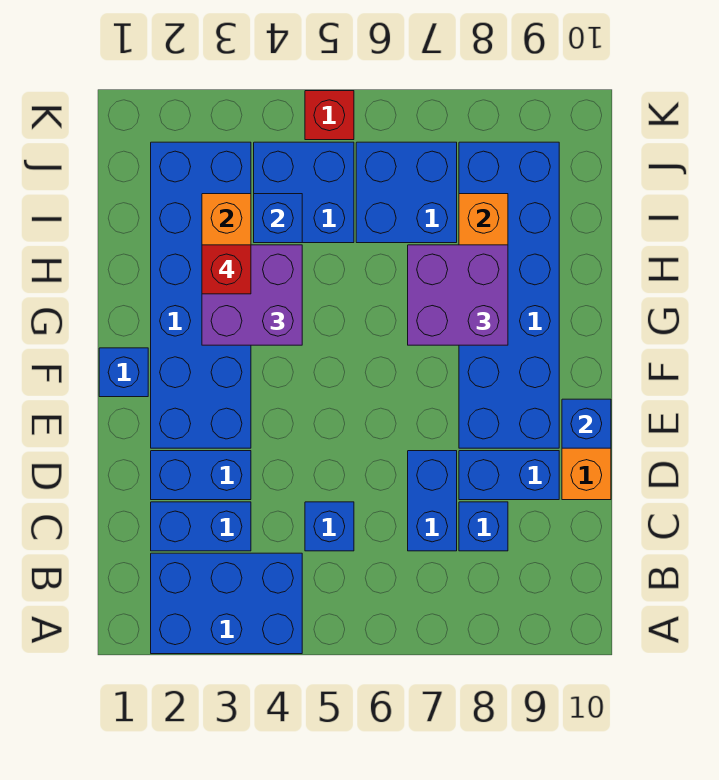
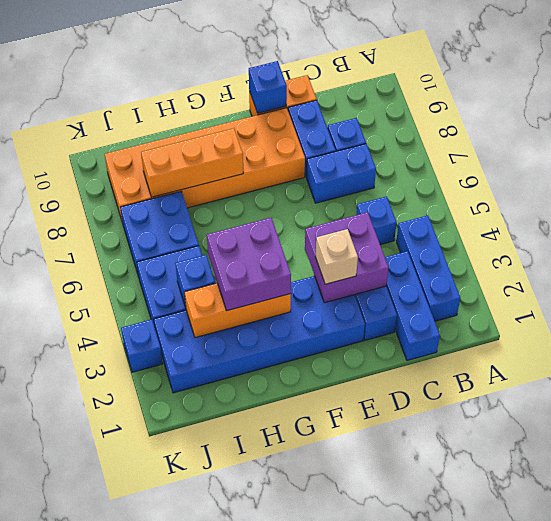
blue brick A2:B4 level 1 -> blue brick B2:B4 level 1
blue brick C2:C3 level 1 -> blue brick C1:C3 level 1
none -> tan brick E3 level 3
blue brick E8:J9 level 1 -> orange brick E8:J9 level 1
blue brick F1 level 1 -> blue brick K3 level 1
purple brick G7:H8 level 3 -> purple brick D3:E4 level 2
red brick H3 level 4 -> none
red brick K5 level 1 -> none

